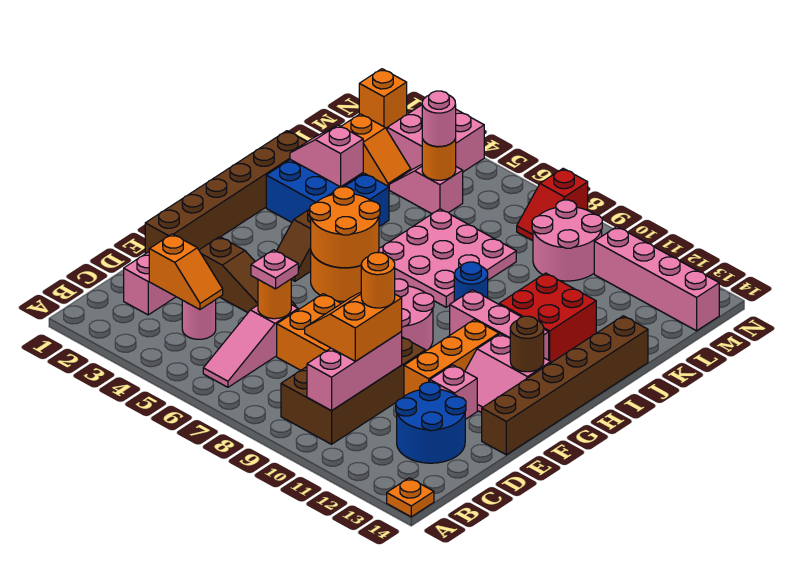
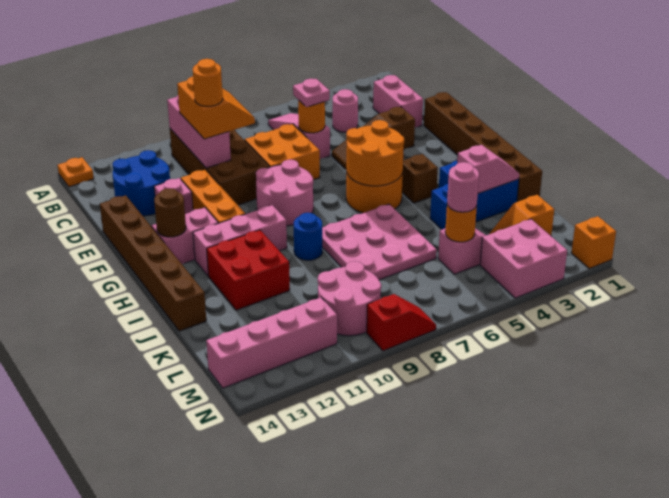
orange slope C3:C4 level 2 top 3 -> none
red slope M8:N8 level 1 top N -> red slope N8:N9 level 1 top 9

